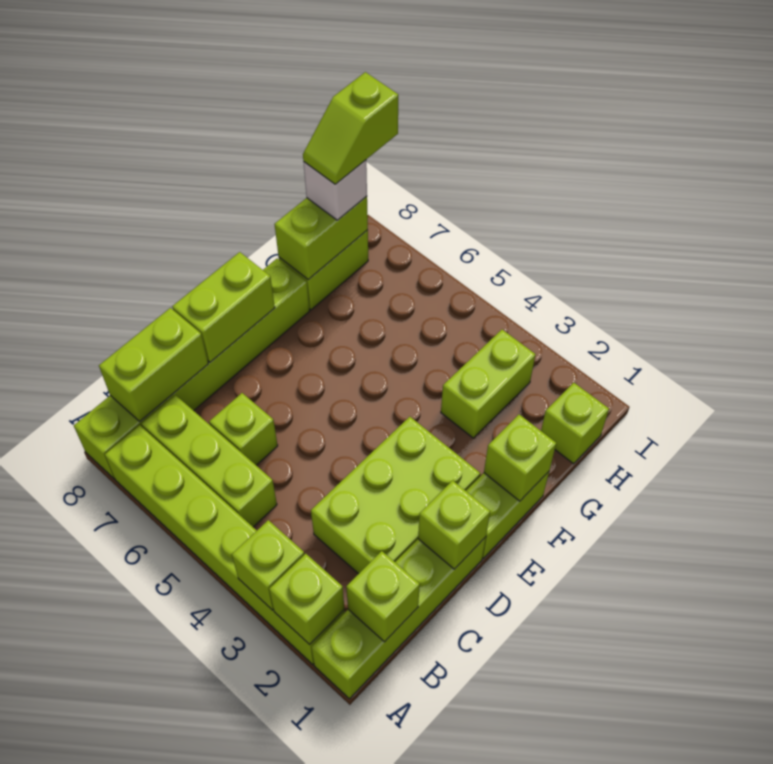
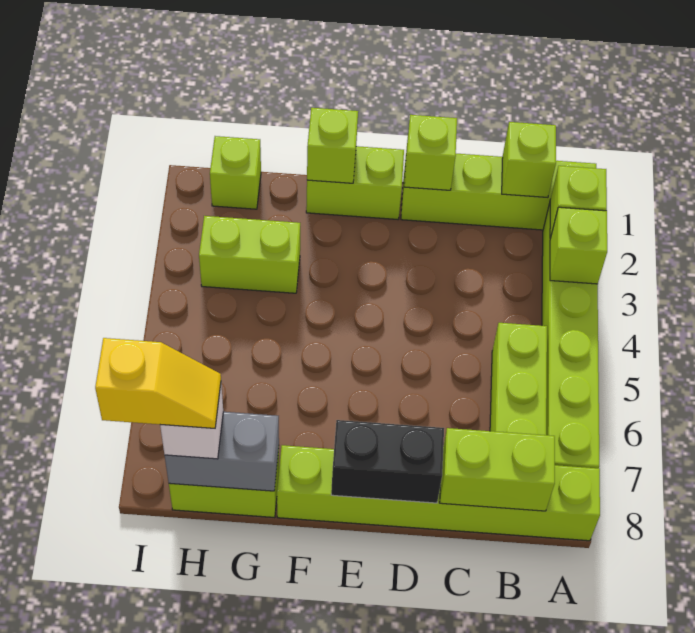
lime brick C2:E3 level 1 -> none
lime brick C6 level 1 -> none
lime brick D8:E8 level 2 -> black brick D8:E8 level 2
lime brick G8:H8 level 2 -> grey brick G8:H8 level 2
lime slope H8:I8 level 4 top I -> yellow slope H8:I8 level 4 top I

